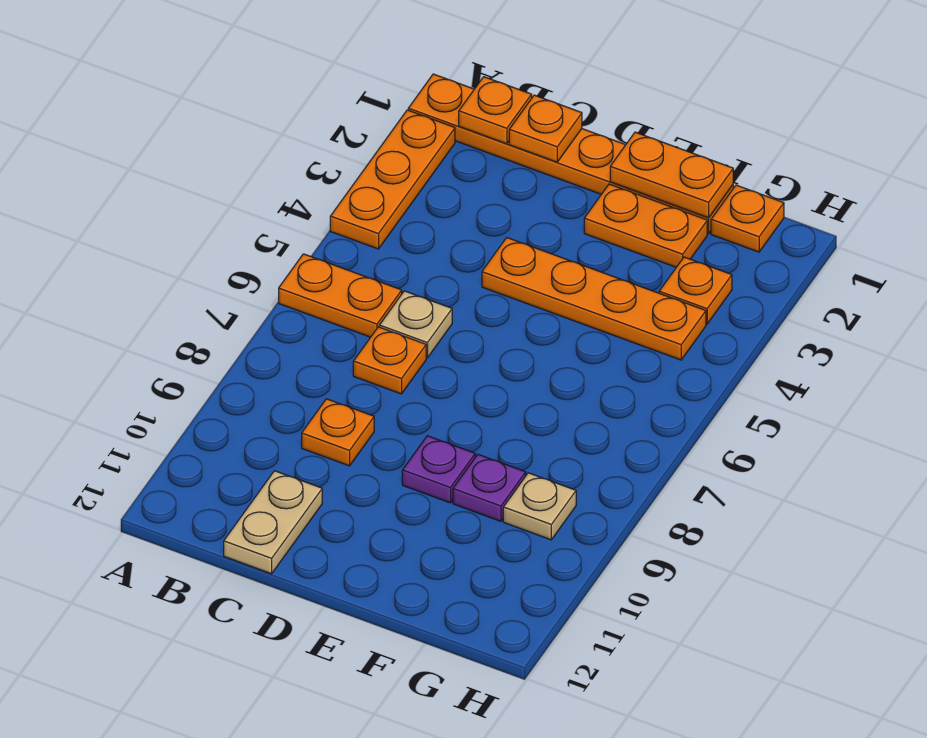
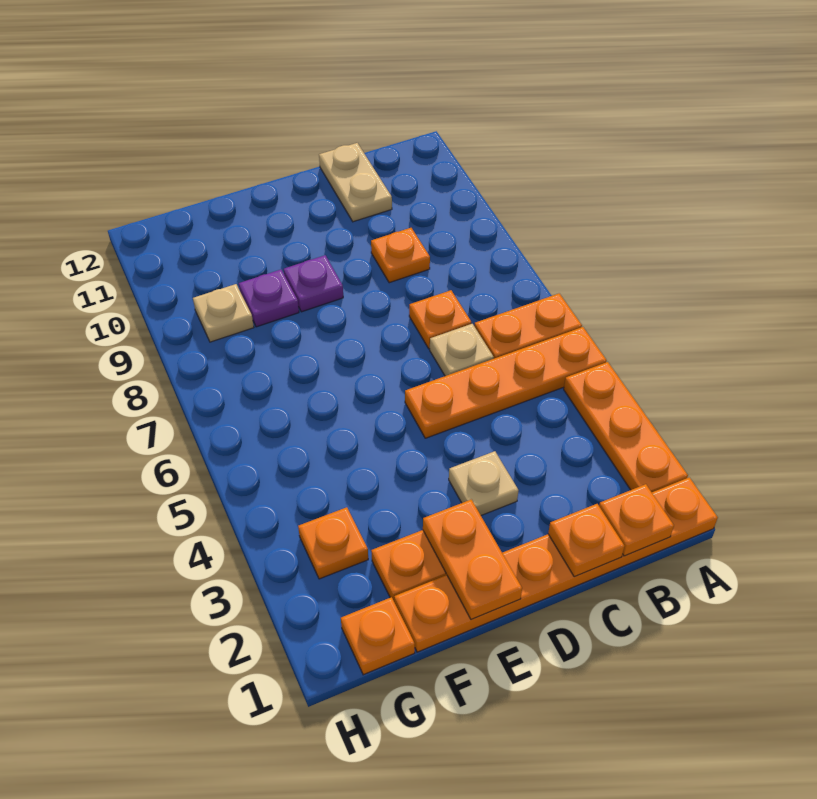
none -> tan plate D3 level 1
orange plate D4:G4 level 1 -> orange plate A5:D5 level 1
orange plate E1:F1 level 2 -> orange plate E1:E2 level 2

